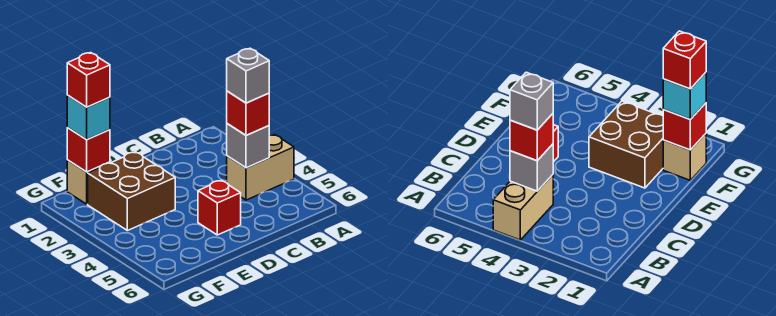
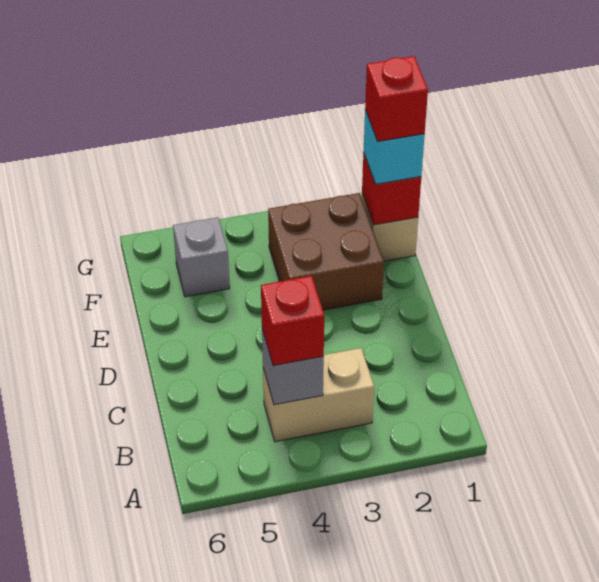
tan brick A4:B4 level 1 -> tan brick B3:B4 level 1
grey brick B4 level 4 -> grey brick F5 level 1
red brick D5 level 1 -> none

